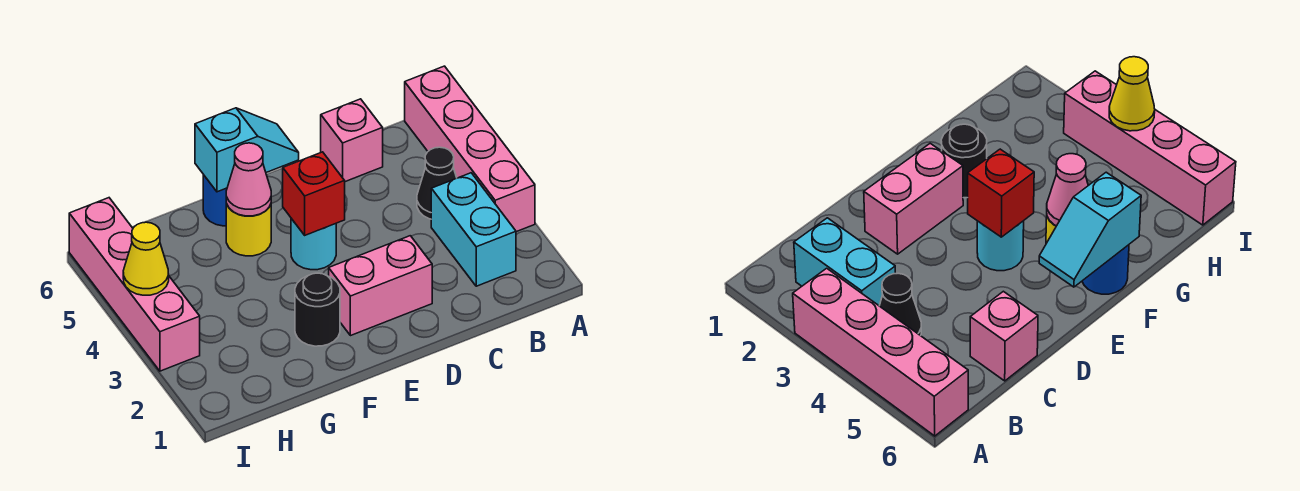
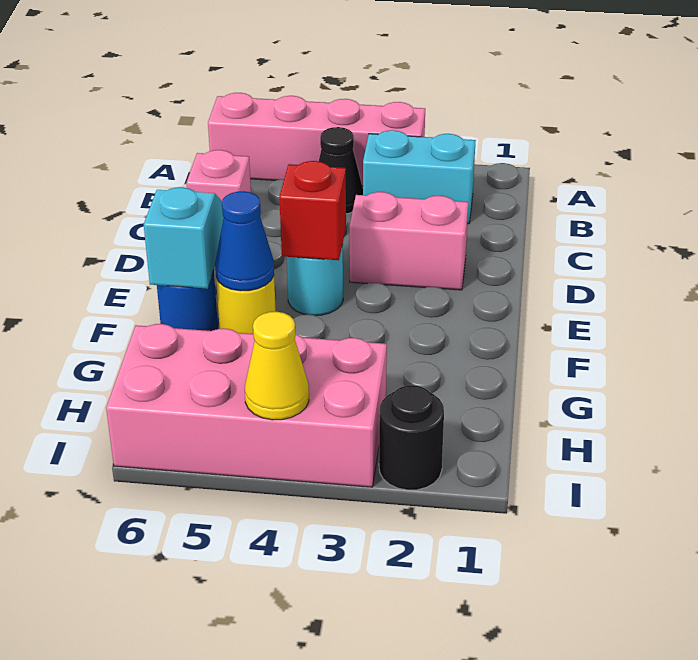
pink brick D2:E2 level 1 -> pink brick D2:D3 level 1
black round brick F2 level 1 -> black round brick I2 level 1
pink cone F5 level 2 -> blue cone F5 level 2
pink brick I3:I6 level 1 -> pink brick H3:I6 level 1

